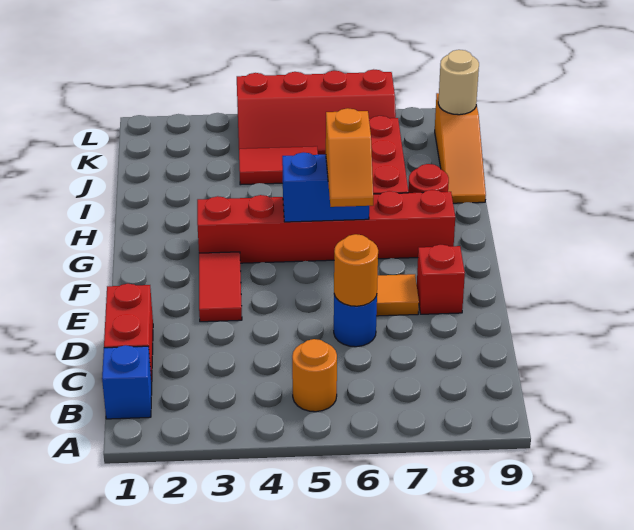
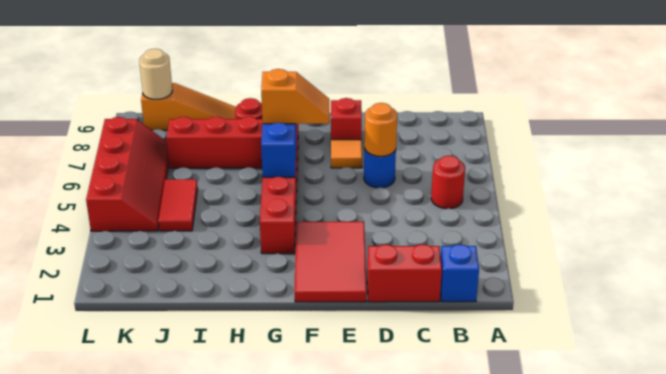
orange round brick B5 level 1 -> red round brick B5 level 1
red tile E3:F3 level 1 -> red tile E1:F3 level 1

